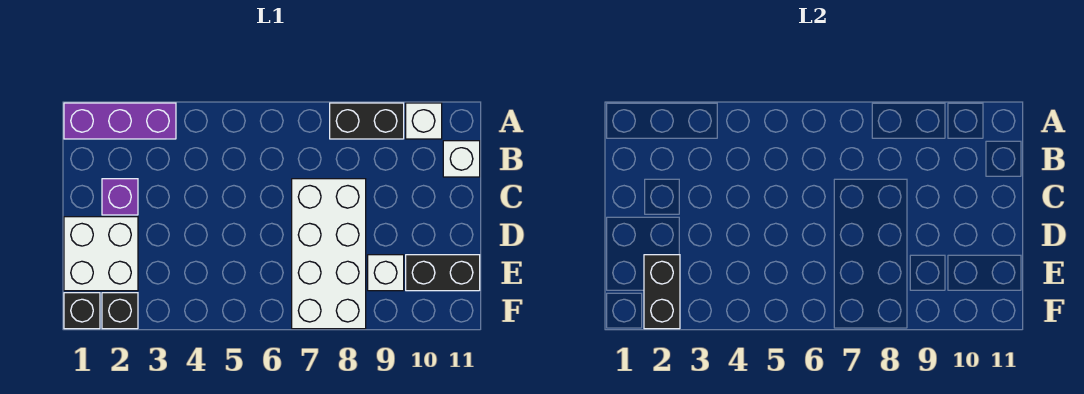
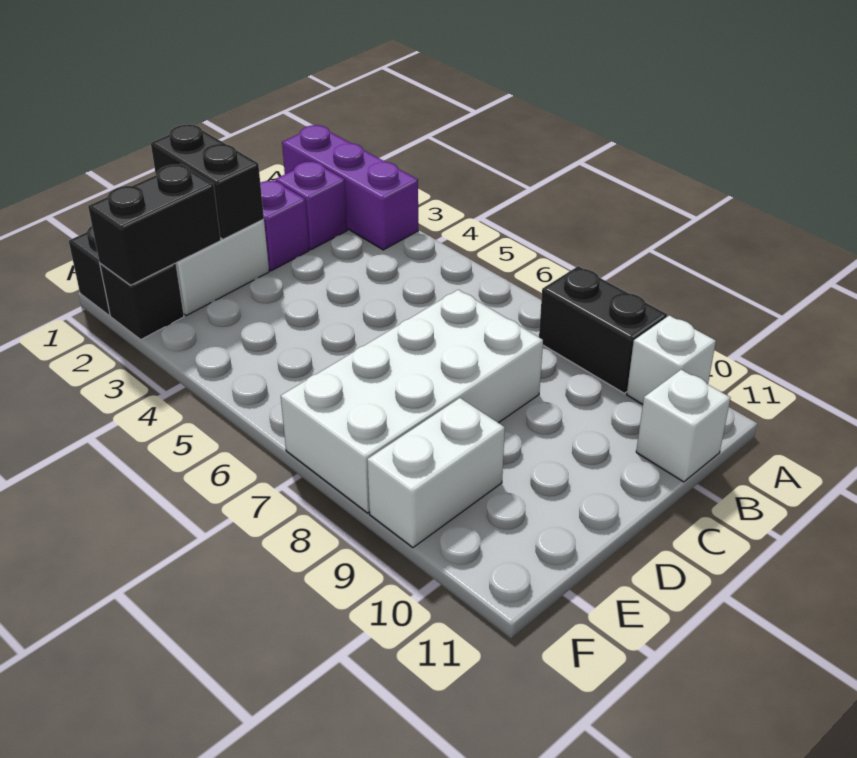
none -> purple brick B2 level 1
white brick E9 level 1 -> white brick E9:F9 level 1
black brick E10:E11 level 1 -> black brick D1:D2 level 2

